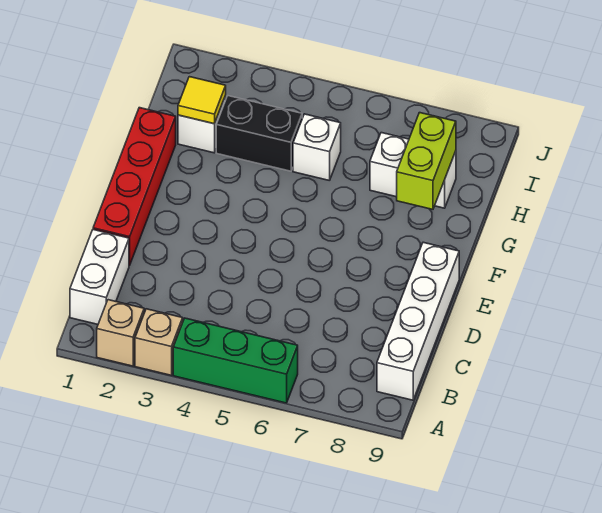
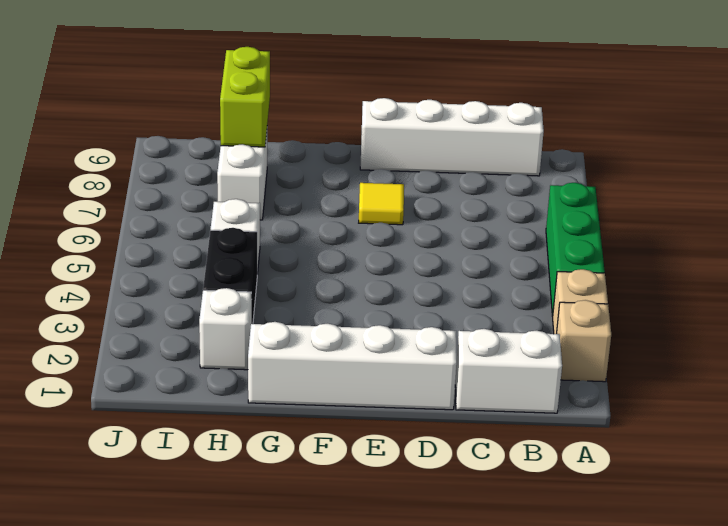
red brick D1:G1 level 1 -> white brick D1:G1 level 1
lime brick G8:H8 level 2 -> lime brick H8:H9 level 2
yellow tile H2 level 2 -> yellow tile E7 level 1

